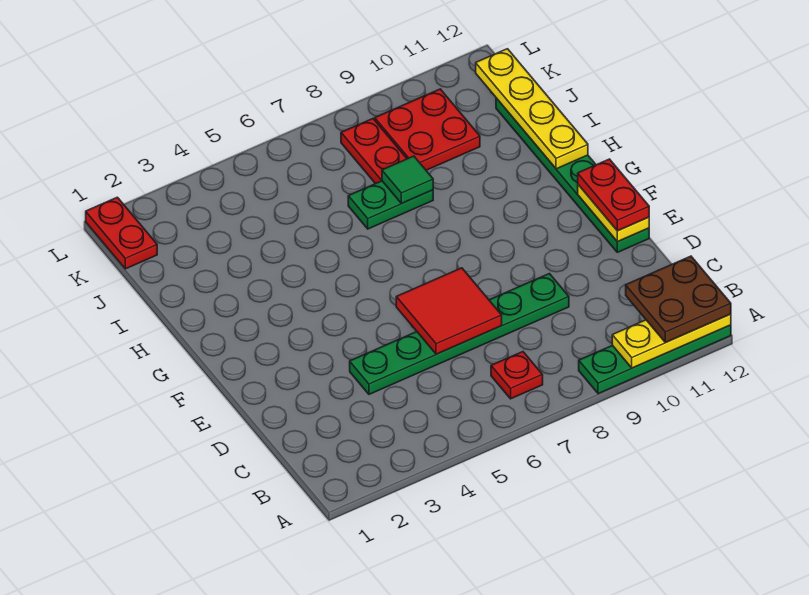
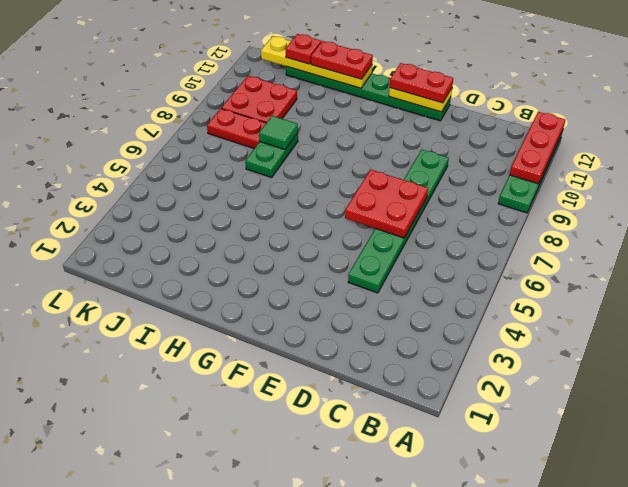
yellow plate A10:A12 level 2 -> red plate A10:A12 level 2
brown plate A11:B12 level 3 -> none
red plate B7 level 1 -> red plate J12 level 3
red tile D6:E7 level 2 -> red plate D6:E7 level 2
red plate K1:L1 level 1 -> red plate H12:I12 level 3

